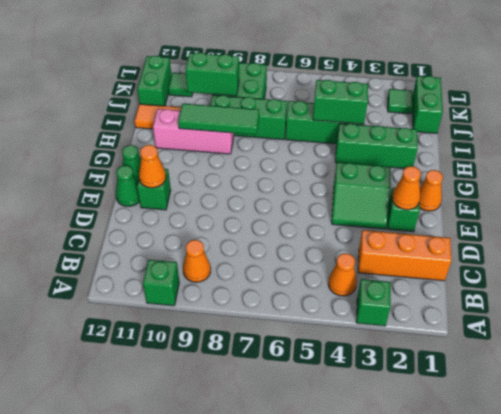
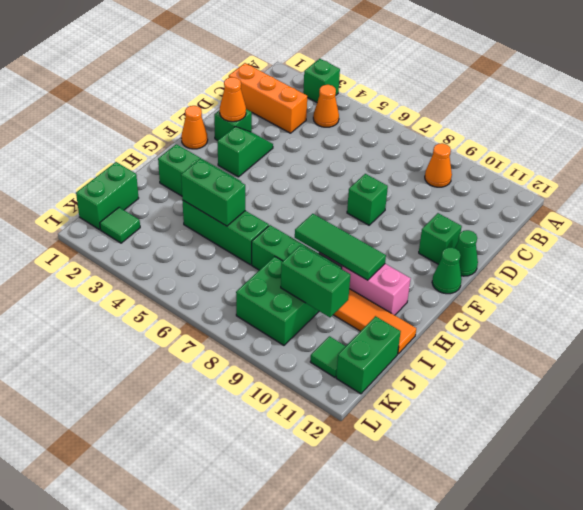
green brick A10 level 1 -> green brick E8 level 1
green slope E3:F4 level 1 top F -> green slope E3:F3 level 1 top F
orange cone E11 level 2 -> none

